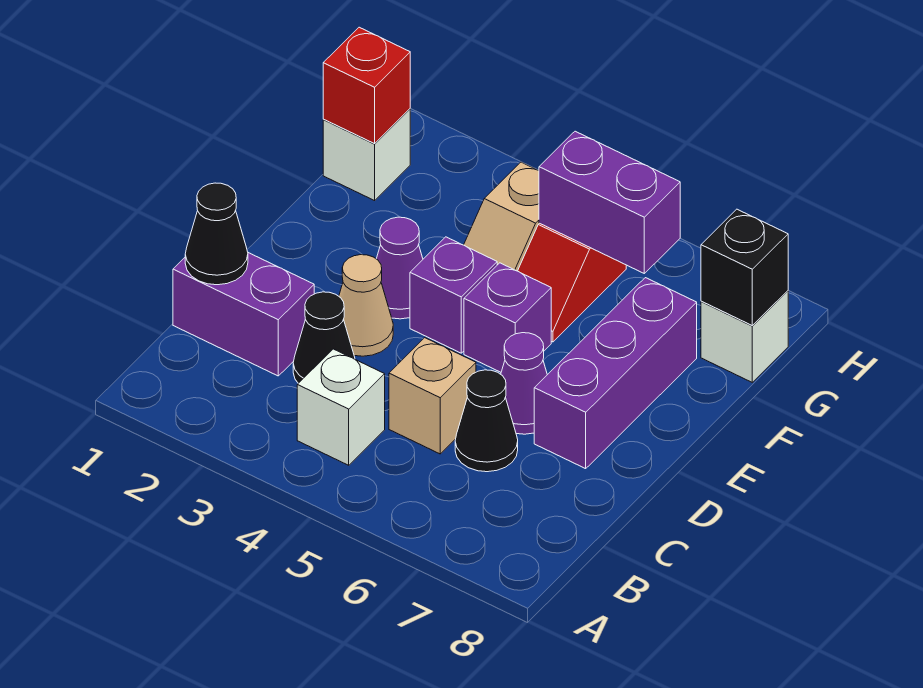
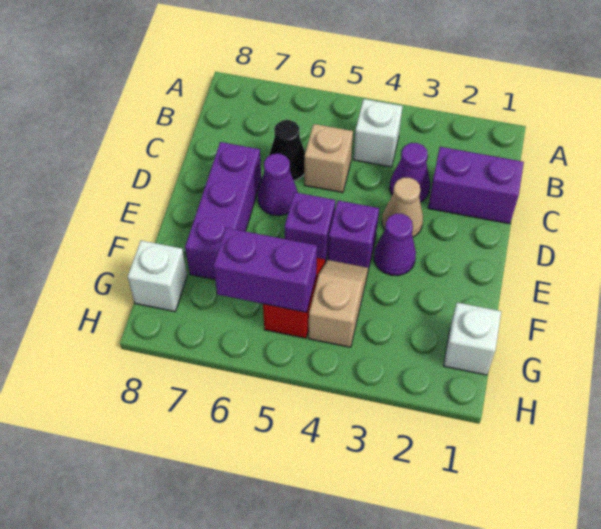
black cone C1 level 2 -> none
black cone C3 level 1 -> purple cone C3 level 1
red brick G1 level 2 -> none
black brick G8 level 2 -> none

